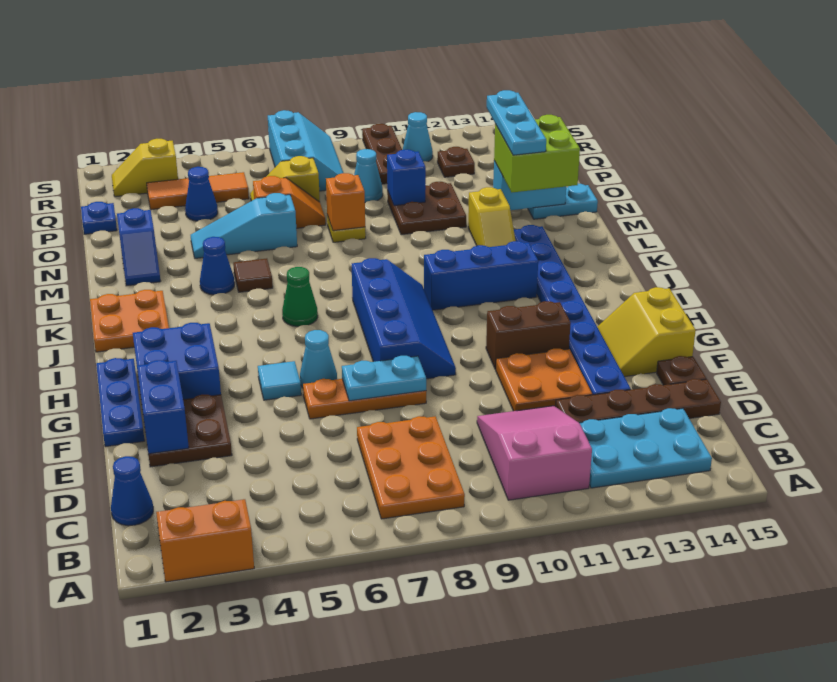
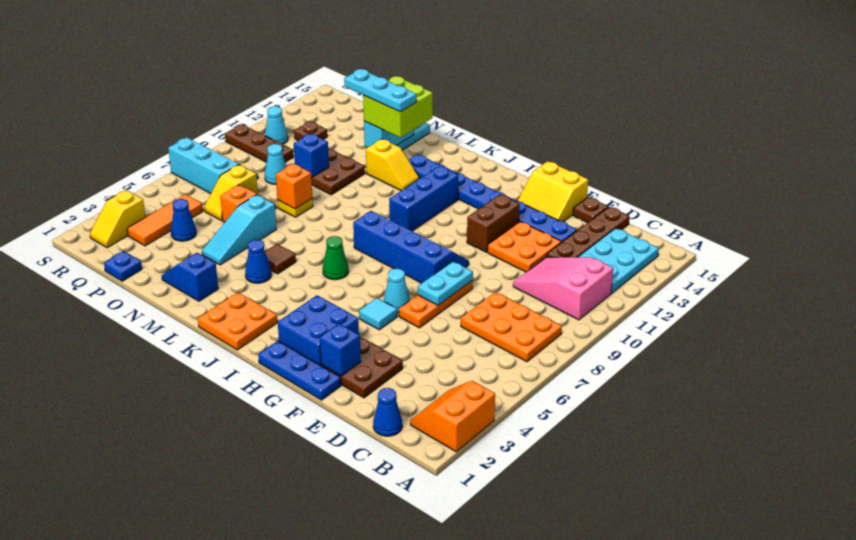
blue brick E2:F2 level 2 -> blue brick F2 level 2
blue slope M2:N2 level 1 top N -> blue slope M2:N2 level 1 top M

